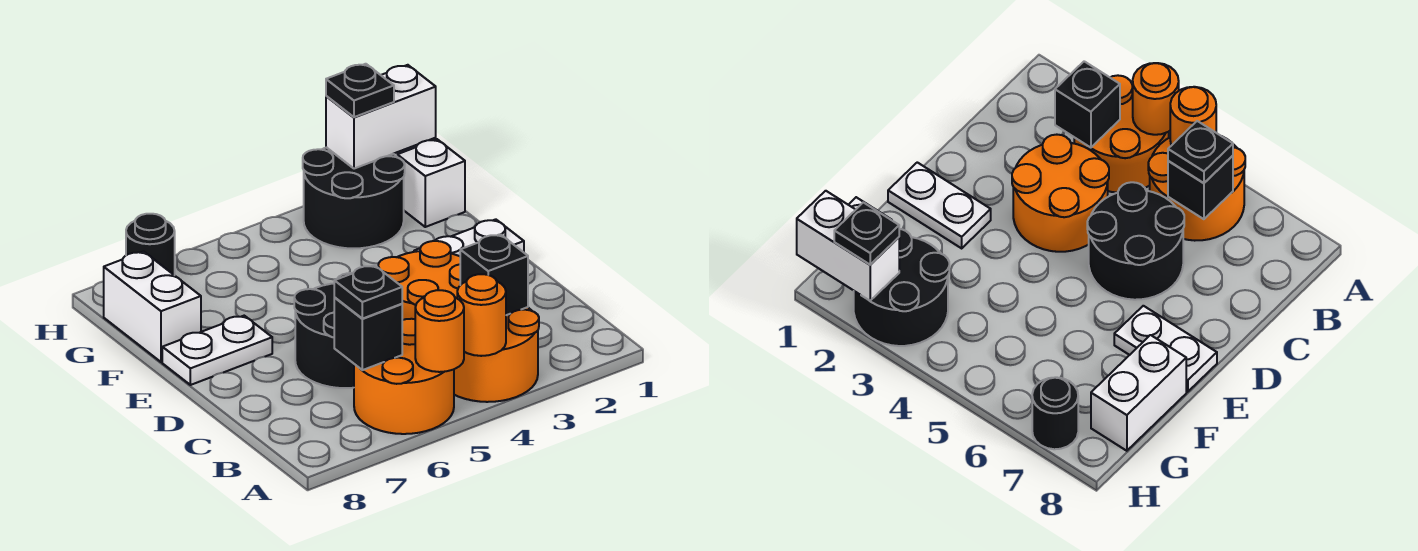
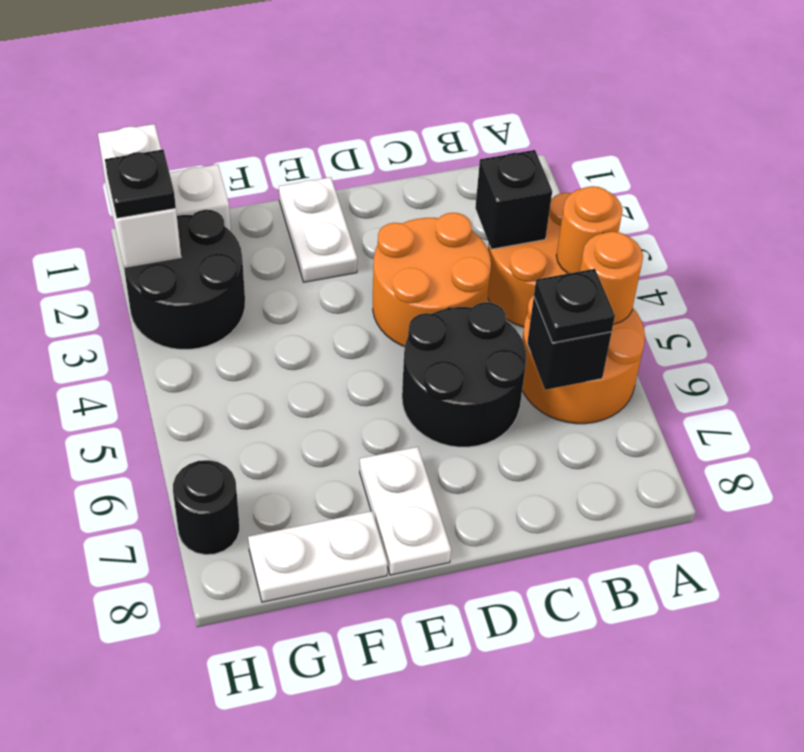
white brick F8:G8 level 1 -> white plate F8:G8 level 1

